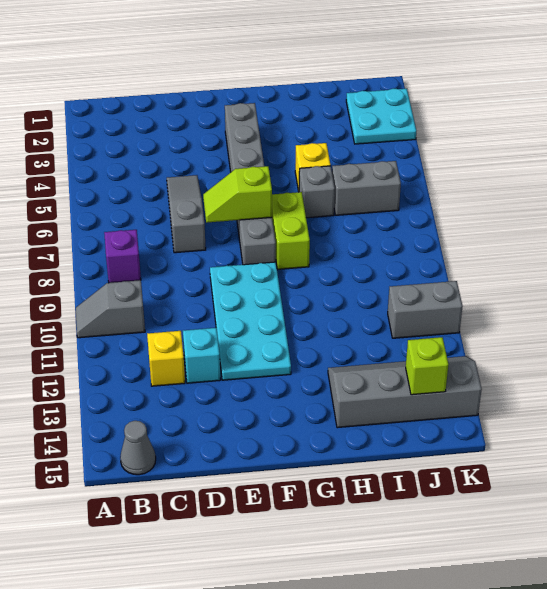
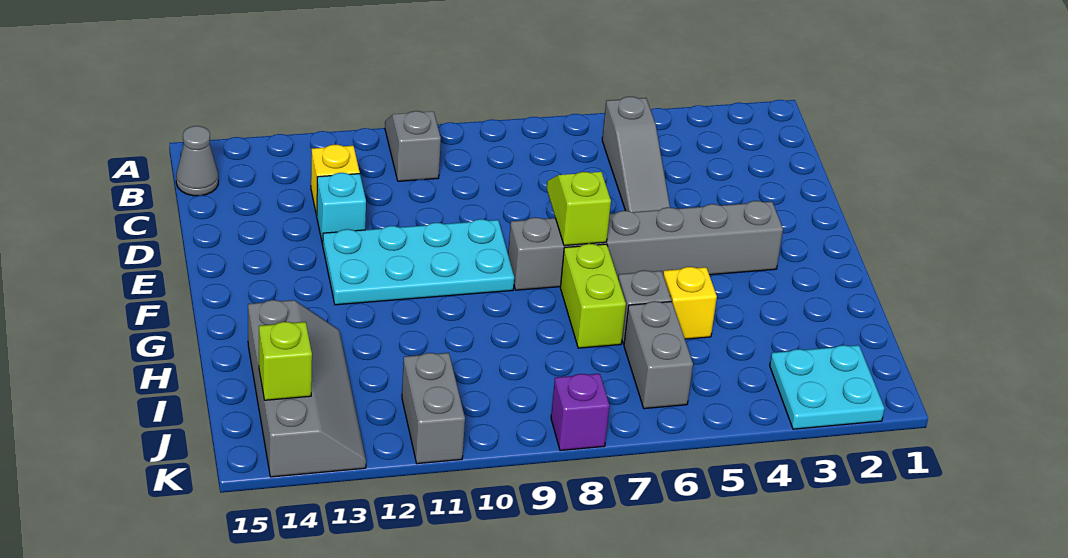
purple brick B8 level 1 -> purple brick K8 level 1
grey slope D5:D7 level 1 top 7 -> grey slope B5:D5 level 1 top B
lime brick G7:G8 level 1 -> lime brick G7:H7 level 1

